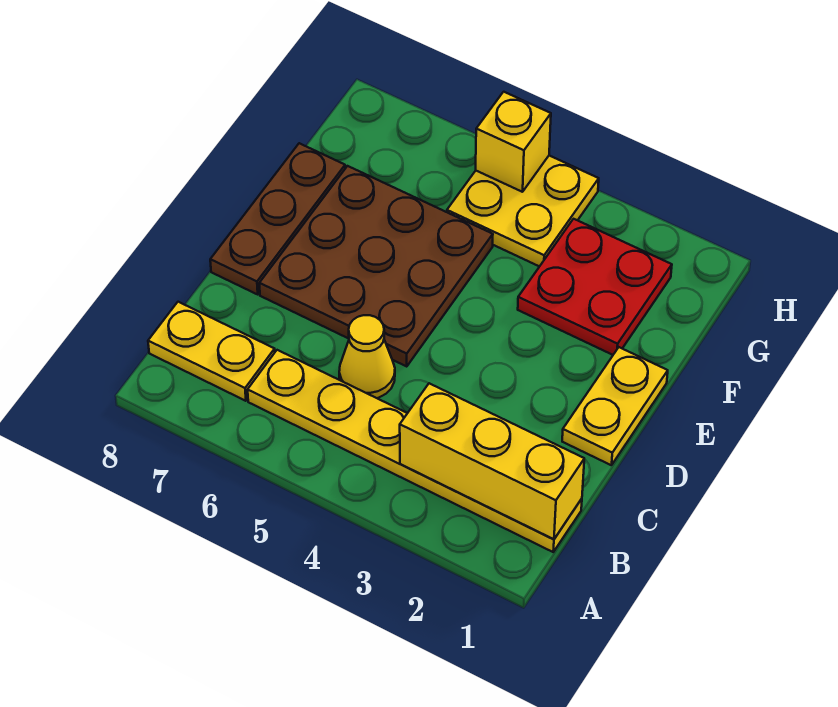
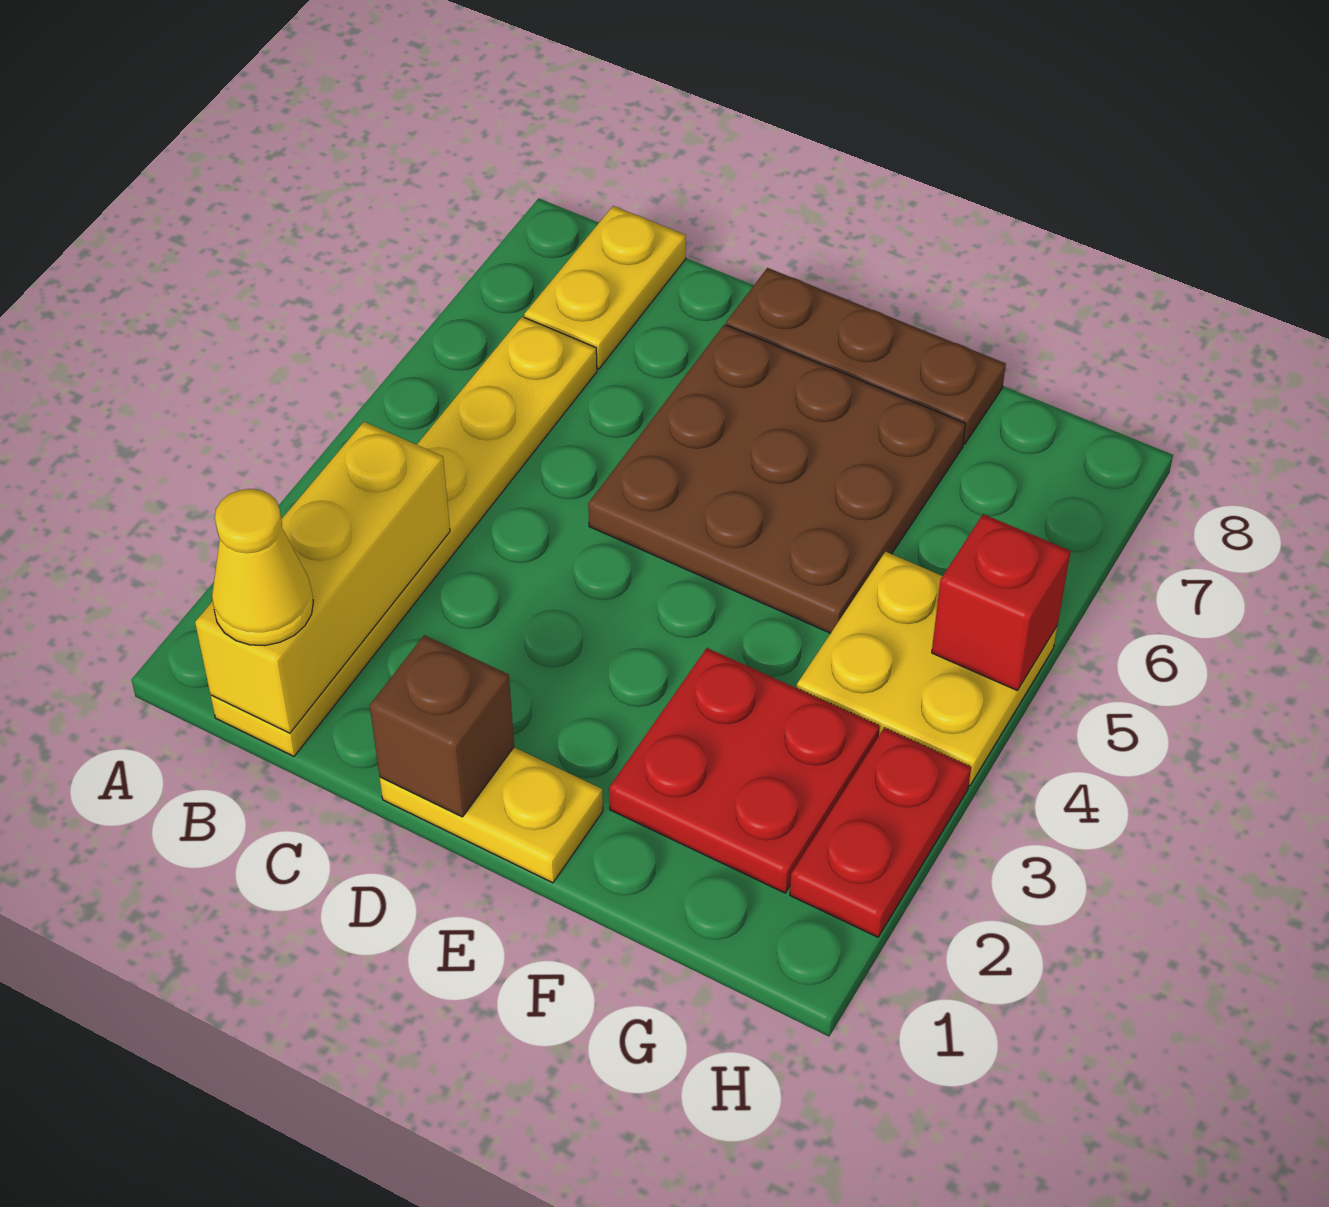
yellow cone C5 level 1 -> yellow cone B1 level 3
none -> brown brick D1 level 2
none -> red plate H2:H3 level 1
yellow brick H5 level 2 -> red brick H5 level 2

